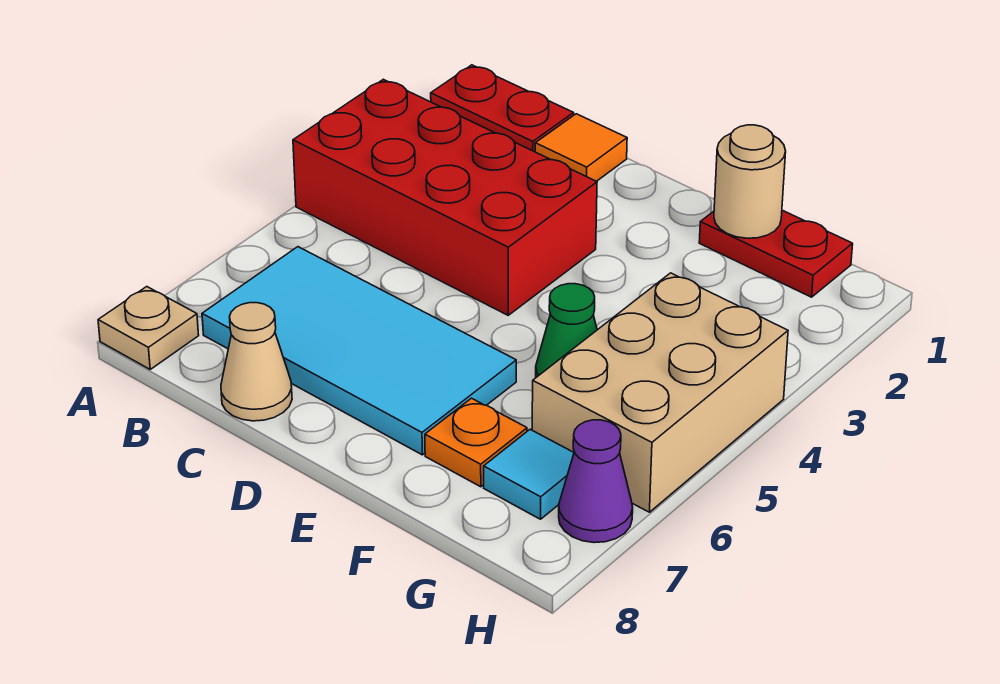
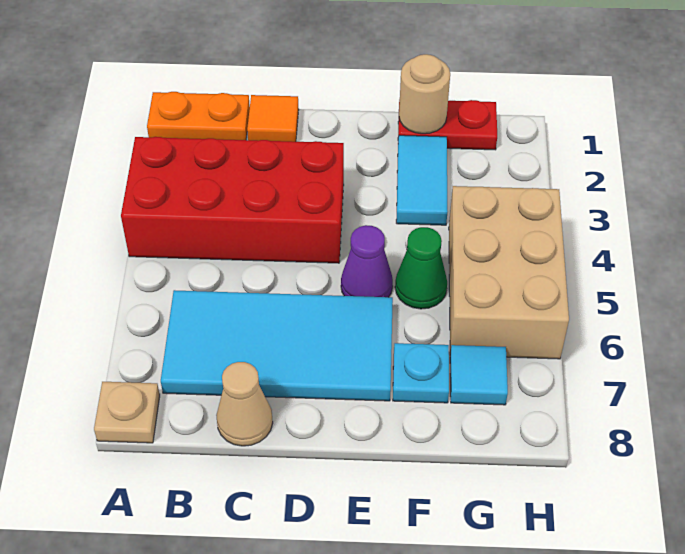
red plate A1:B1 level 1 -> orange plate A1:B1 level 1
none -> cyan tile F2:F3 level 1
orange plate F7 level 1 -> cyan plate F7 level 1
purple cone H7 level 1 -> purple cone E5 level 1

